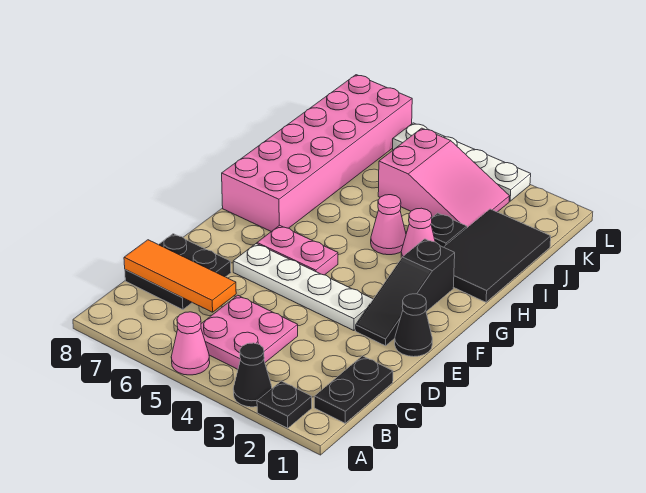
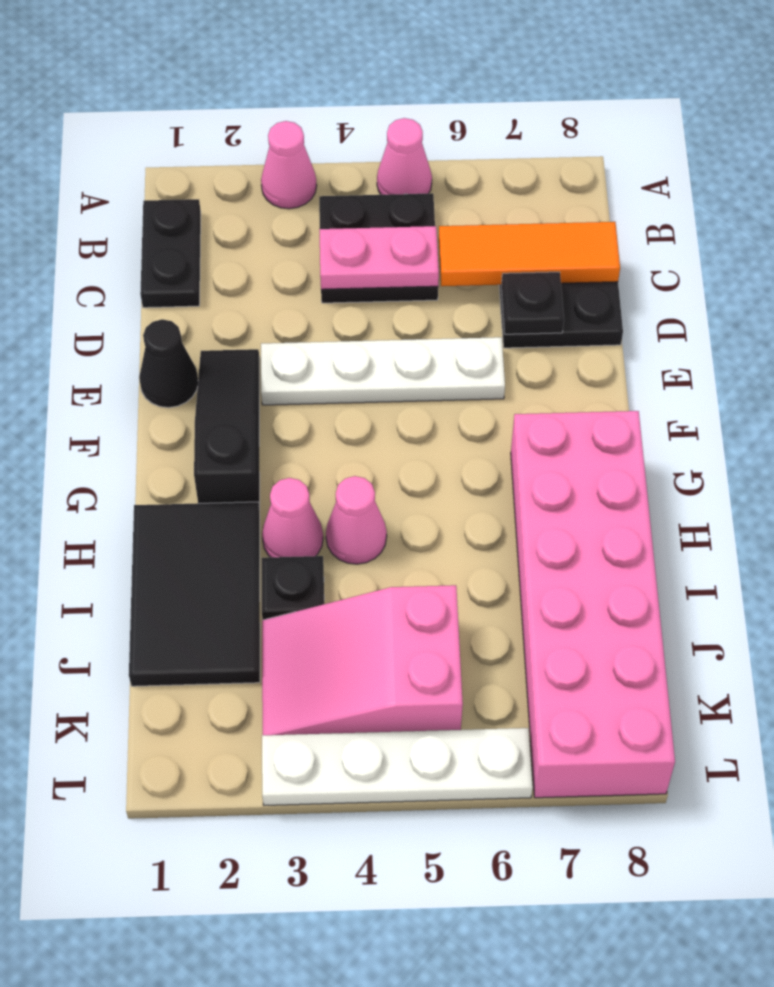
black plate A2 level 1 -> black plate D7 level 2
black cone A3 level 1 -> pink cone A3 level 1
pink plate B4:C5 level 1 -> black plate B4:C5 level 1
pink plate F5:F6 level 1 -> pink plate C4:C5 level 2

